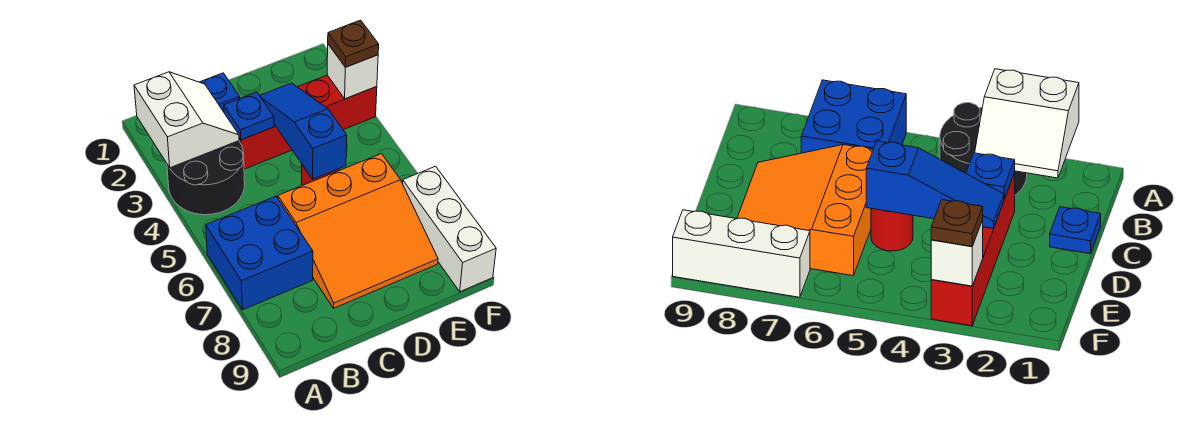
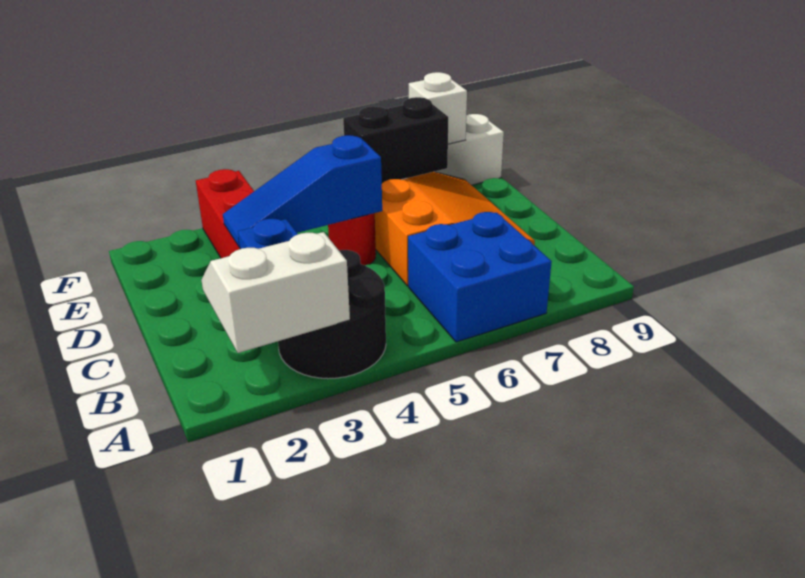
blue plate C1 level 1 -> none
none -> black brick E6:E7 level 2
white brick F3 level 2 -> white brick F8 level 2
brown plate F3 level 3 -> none

